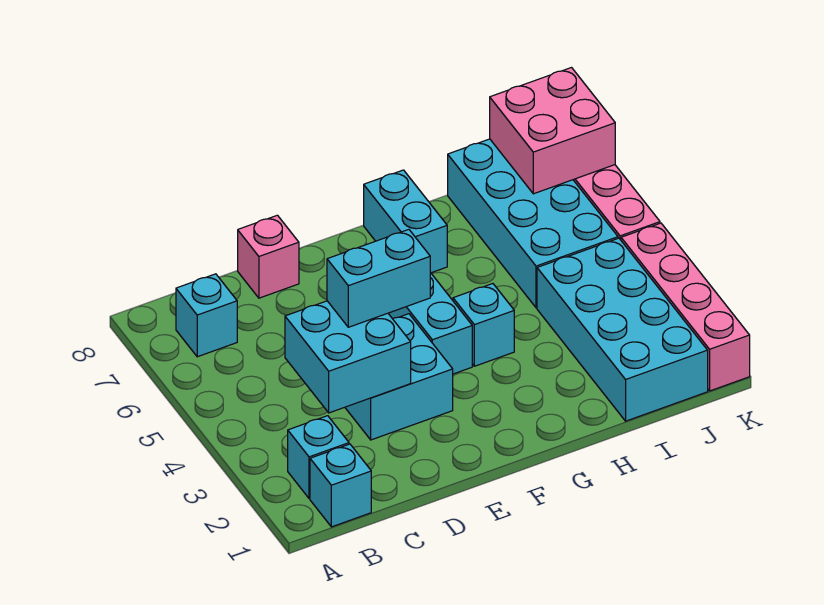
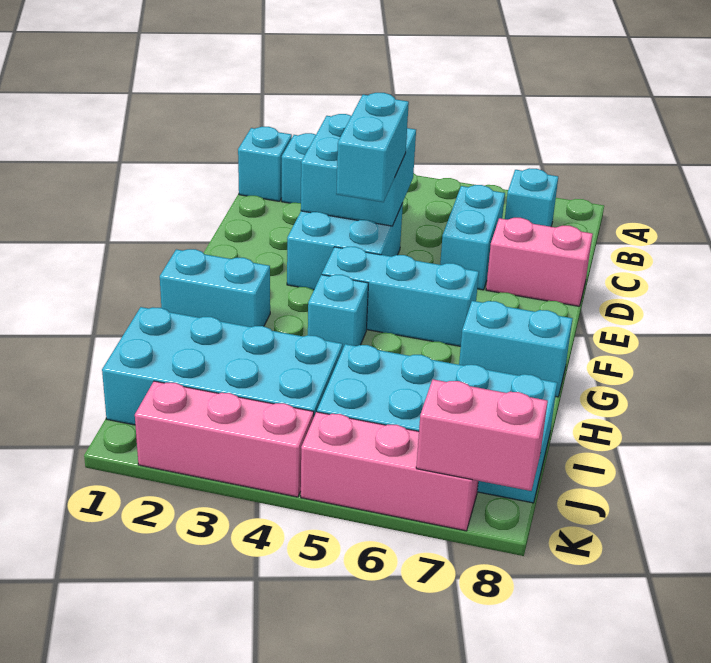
none -> cyan brick C6:D6 level 1
pink brick D8 level 1 -> pink brick D7:D8 level 1
none -> cyan brick G1:G2 level 1
pink brick J7:K8 level 2 -> pink brick K7:K8 level 2
pink brick K1:K4 level 1 -> pink brick K2:K4 level 1

